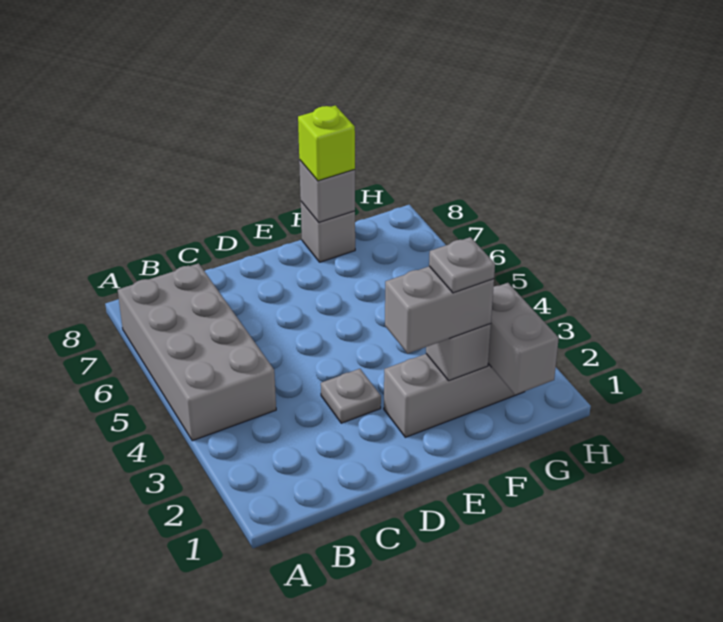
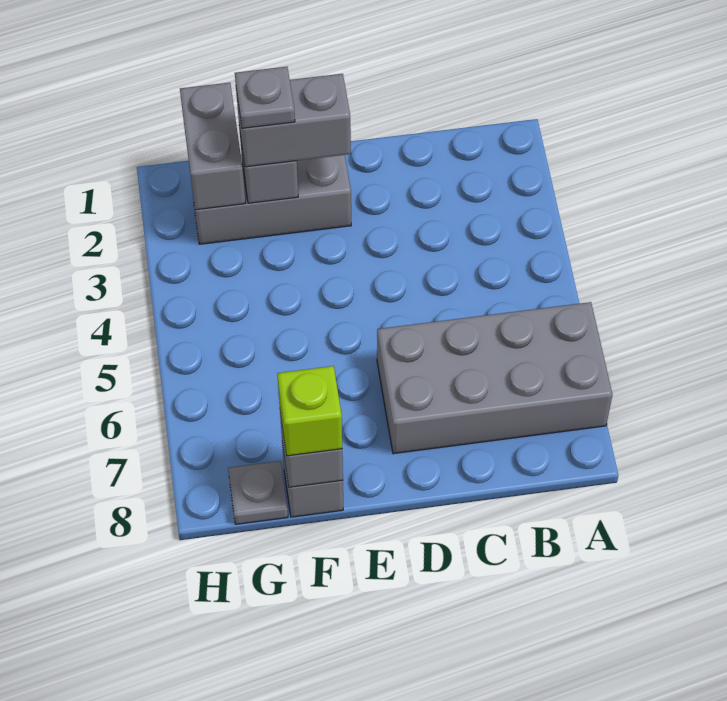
grey brick A4:B7 level 1 -> grey brick A6:D7 level 1
grey plate D3 level 1 -> grey plate G8 level 1

